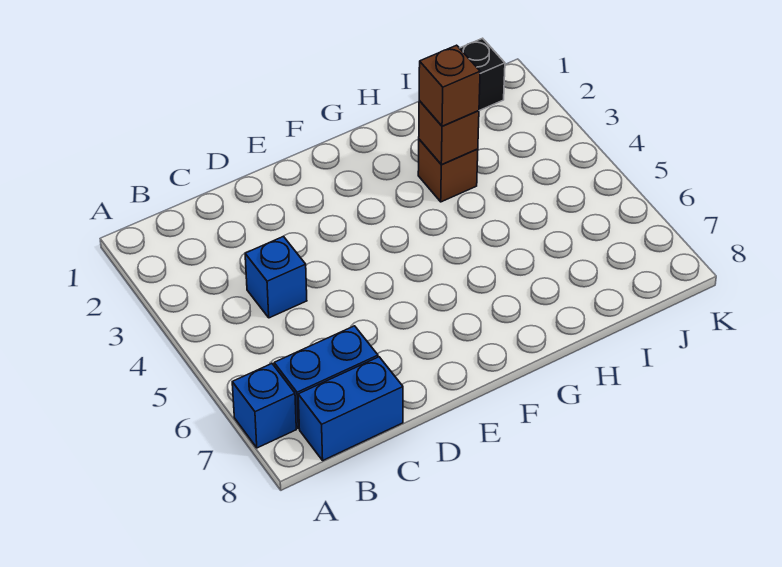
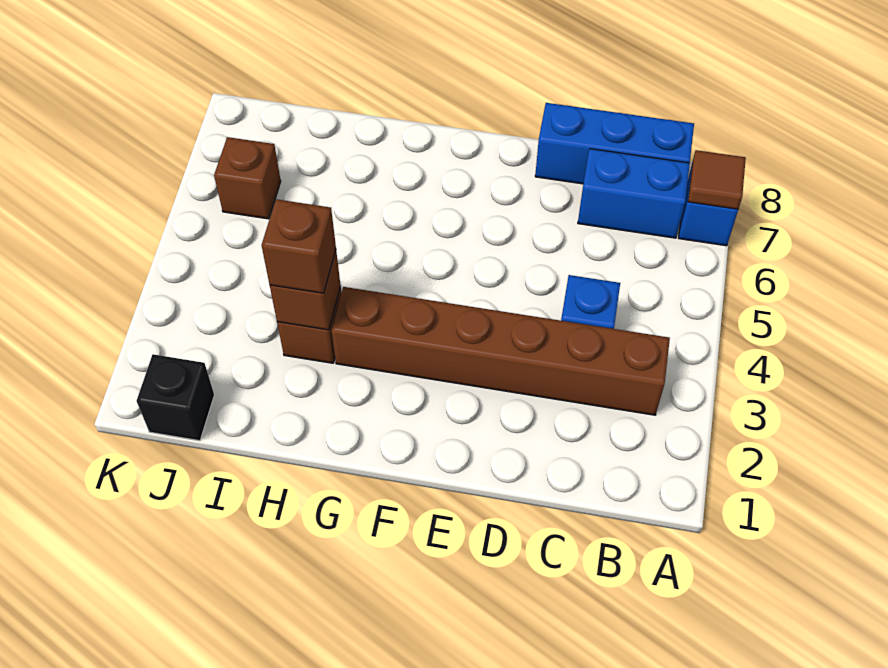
none -> brown tile A7 level 2
none -> brown brick B3:G3 level 1
blue brick B8:C8 level 1 -> blue brick B8:D8 level 1
none -> brown brick J6 level 1

